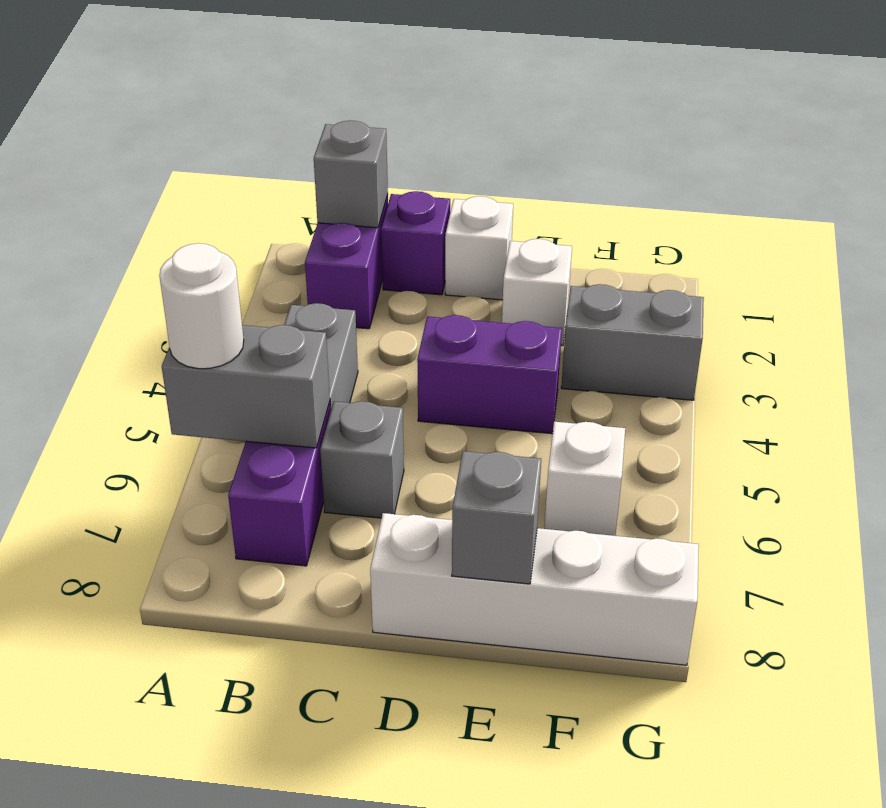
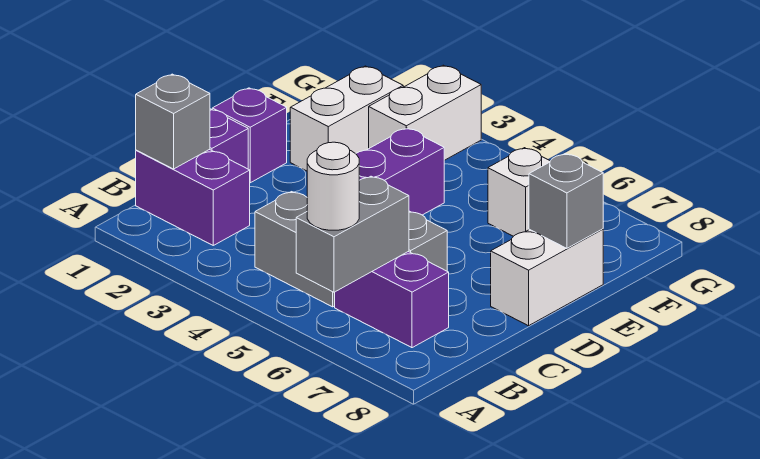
white brick D1 level 1 -> purple brick D1 level 1
white brick D8:G8 level 1 -> white brick D8:E8 level 1
white brick E2 level 1 -> white brick E2:F2 level 1
grey brick F3:G3 level 1 -> white brick F3:G3 level 1

